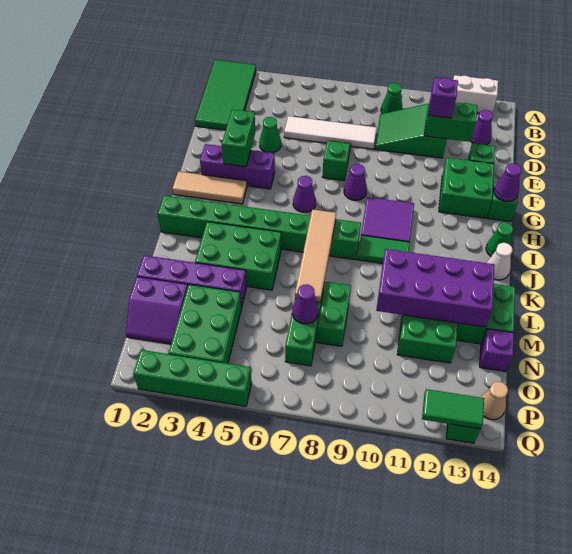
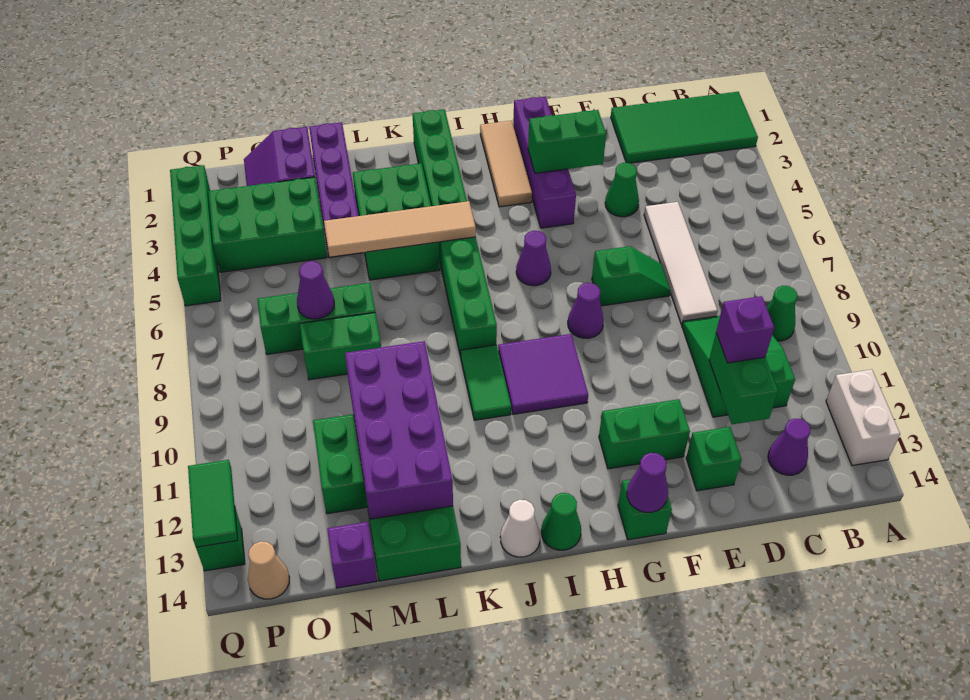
green brick F12:G13 level 1 -> green brick F12:G12 level 1
purple brick G2:G4 level 1 -> purple brick G1:G4 level 1
tan tile J7:M7 level 2 -> tan tile J5:M5 level 2

